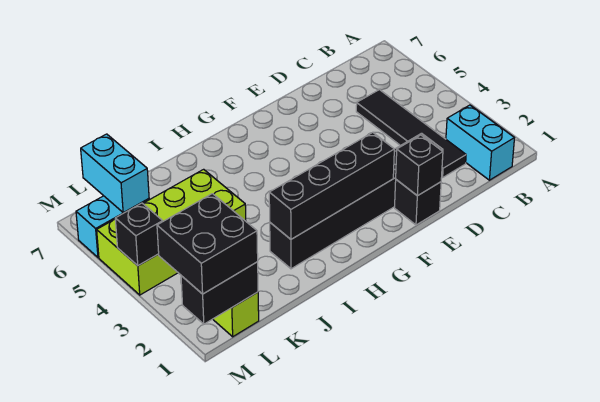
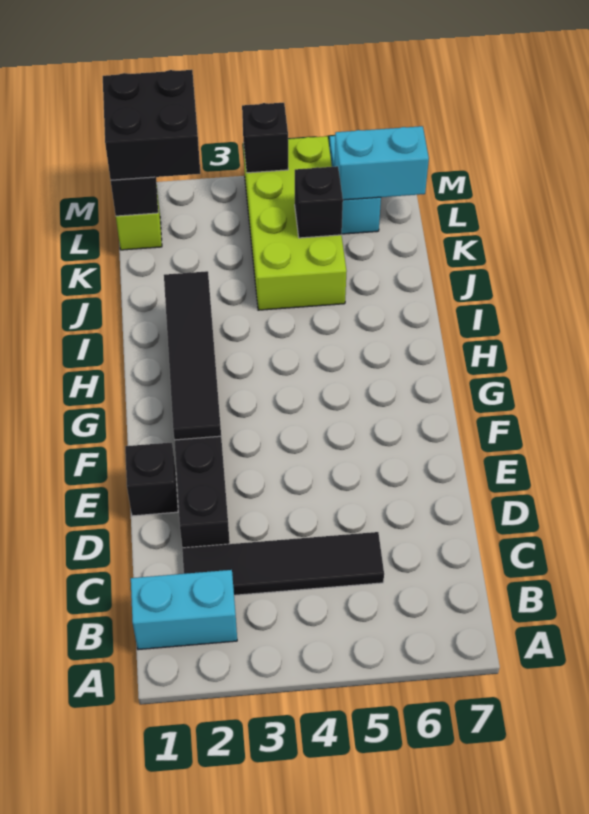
black brick E1 level 2 -> black brick K5 level 2
black brick F2:I2 level 2 -> black tile F2:I2 level 2

